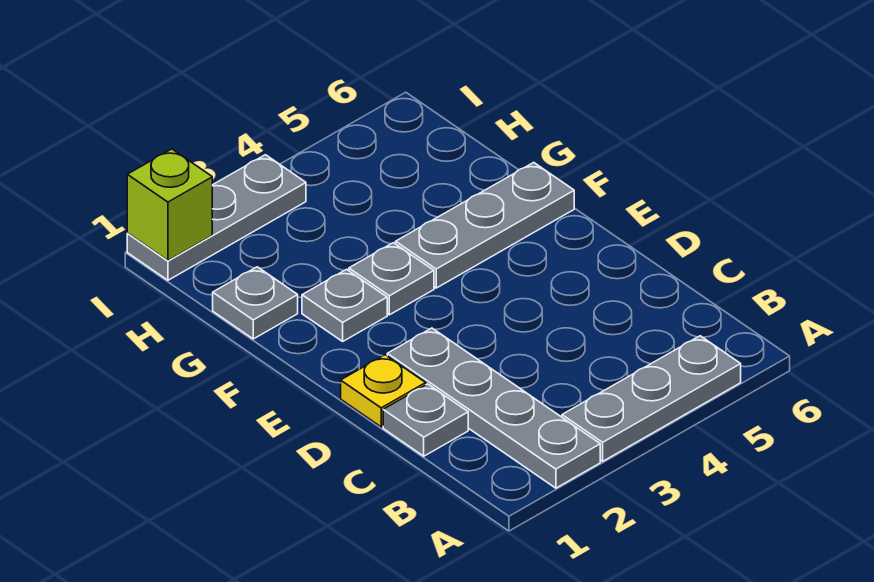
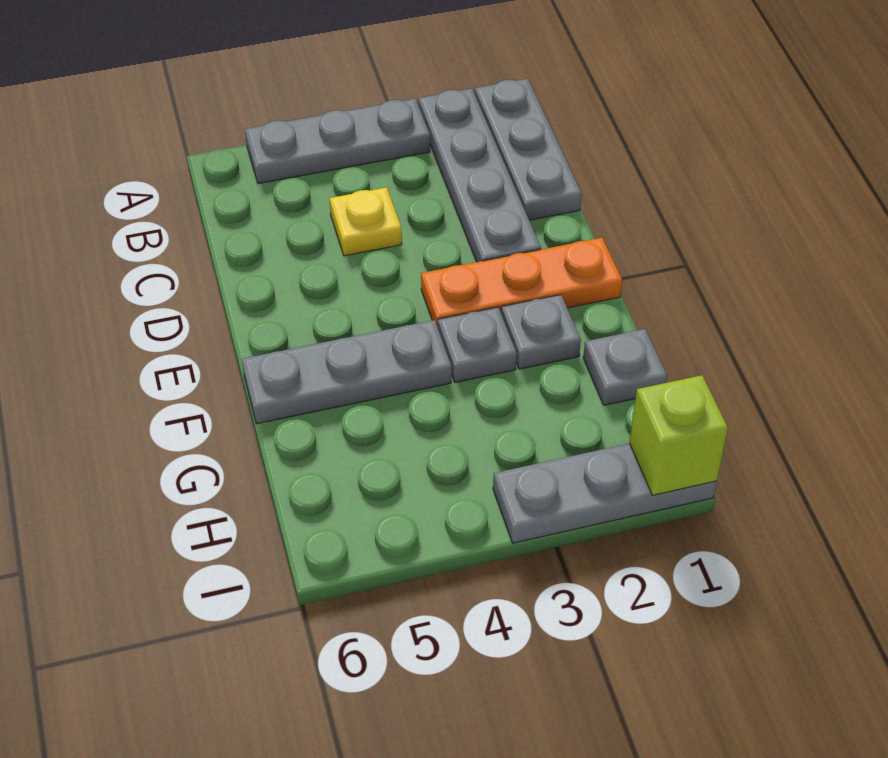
grey plate C1 level 1 -> grey plate A1:C1 level 1
yellow plate D1 level 1 -> yellow plate C4 level 1
none -> orange plate E1:E3 level 1

